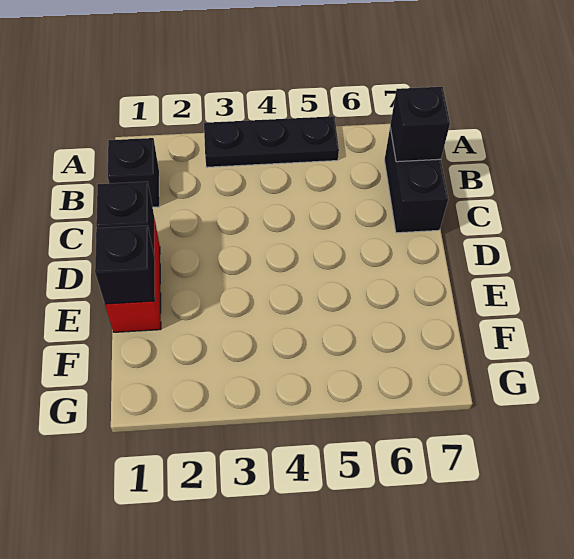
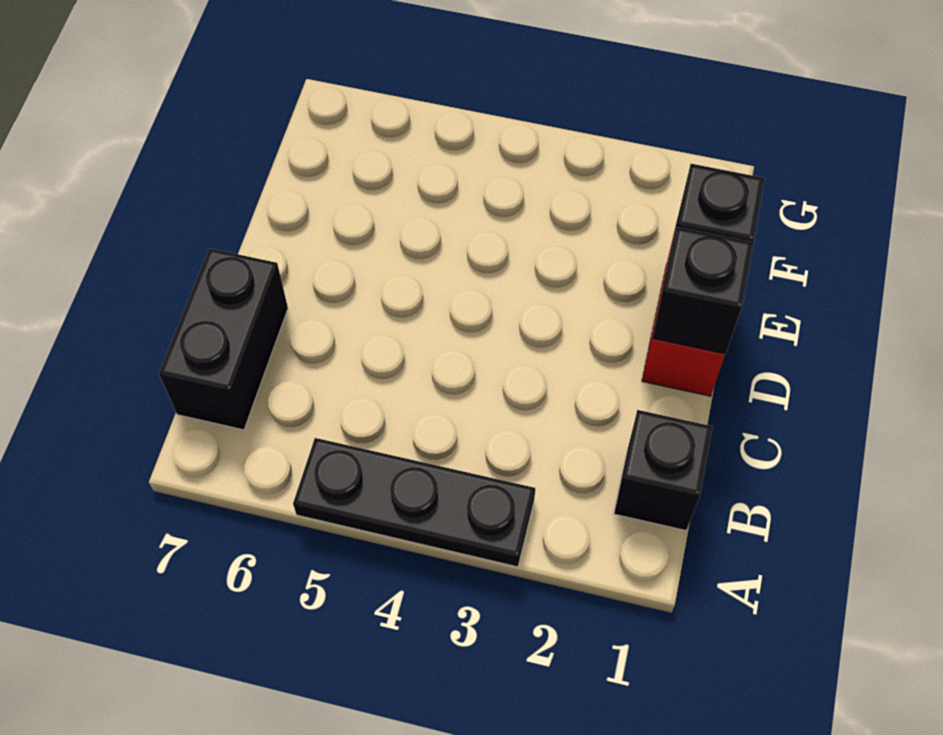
black brick B7 level 2 -> none

